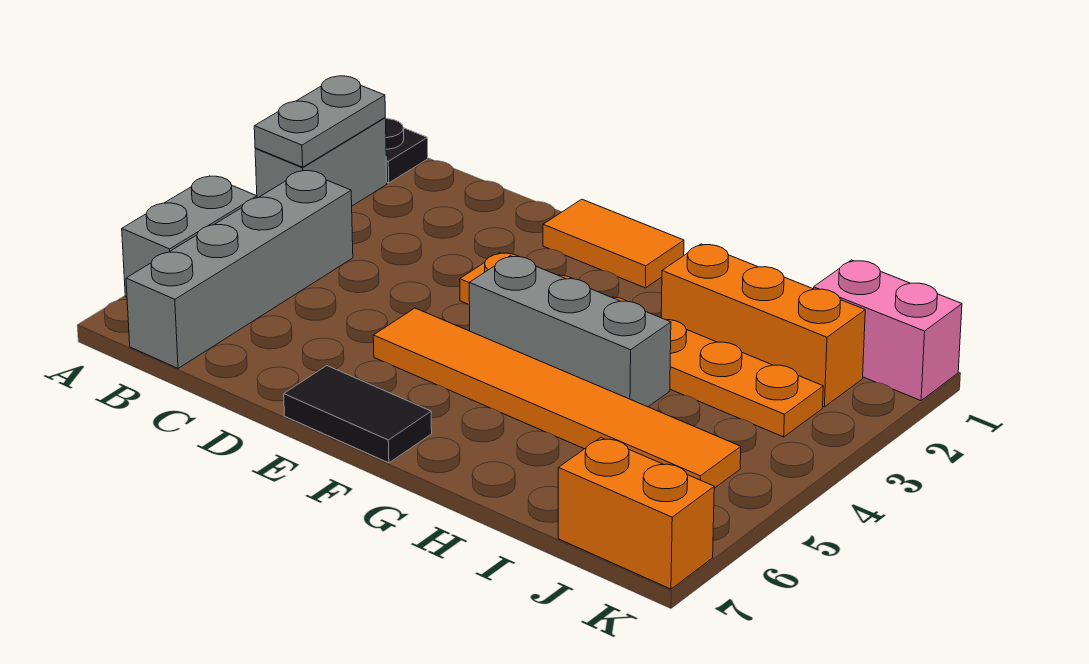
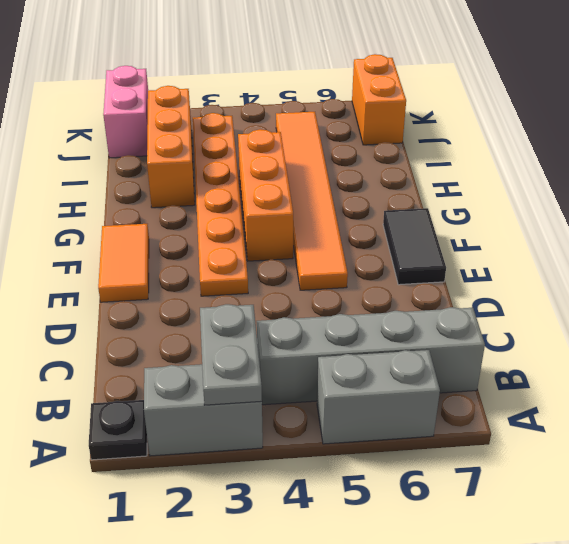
grey plate A2:A3 level 2 -> grey plate A3:B3 level 2
grey brick F4:H4 level 1 -> orange brick F4:H4 level 1

